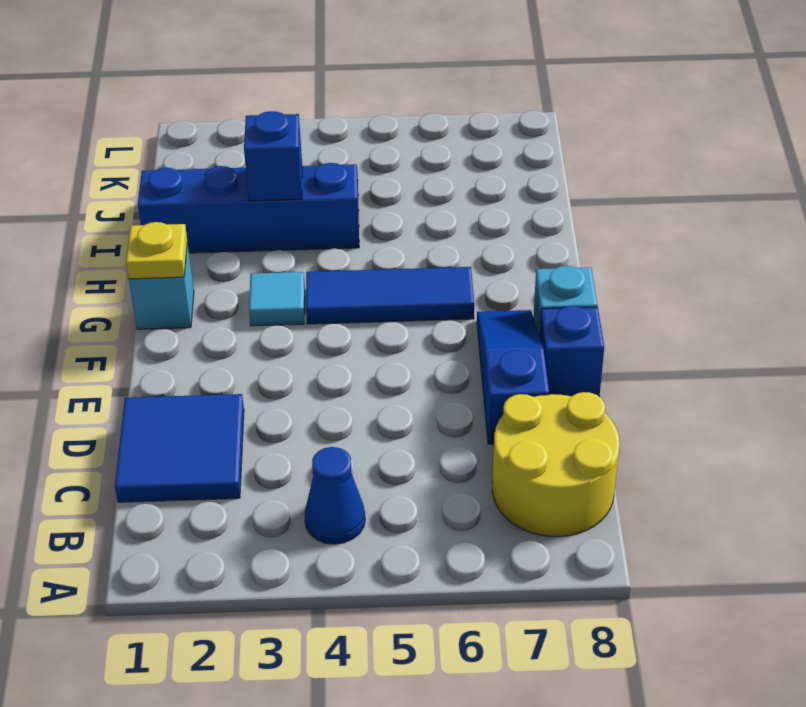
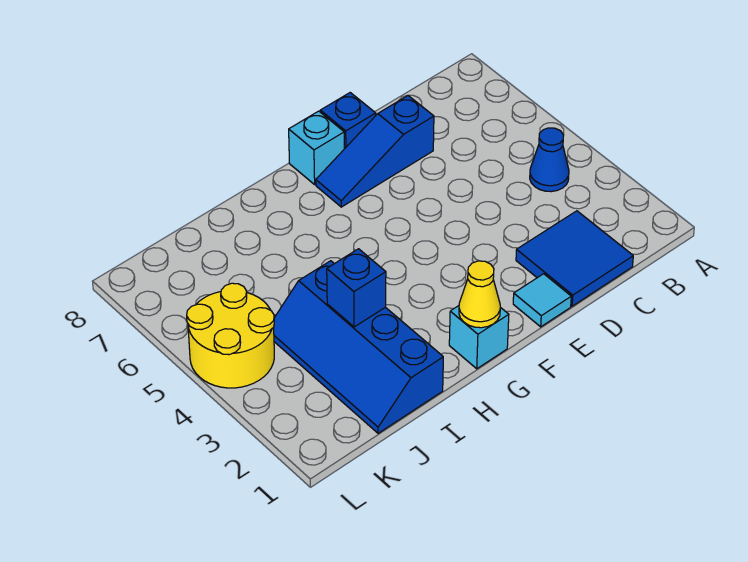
yellow round brick B7:C8 level 1 -> yellow round brick K4:L5 level 1
yellow plate G1 level 2 -> yellow cone G1 level 2
cyan tile G3 level 1 -> cyan tile E1 level 1
blue tile G4:G6 level 1 -> none

